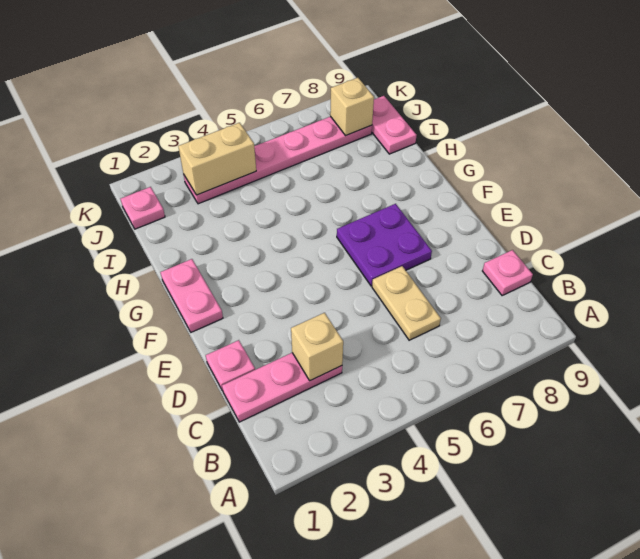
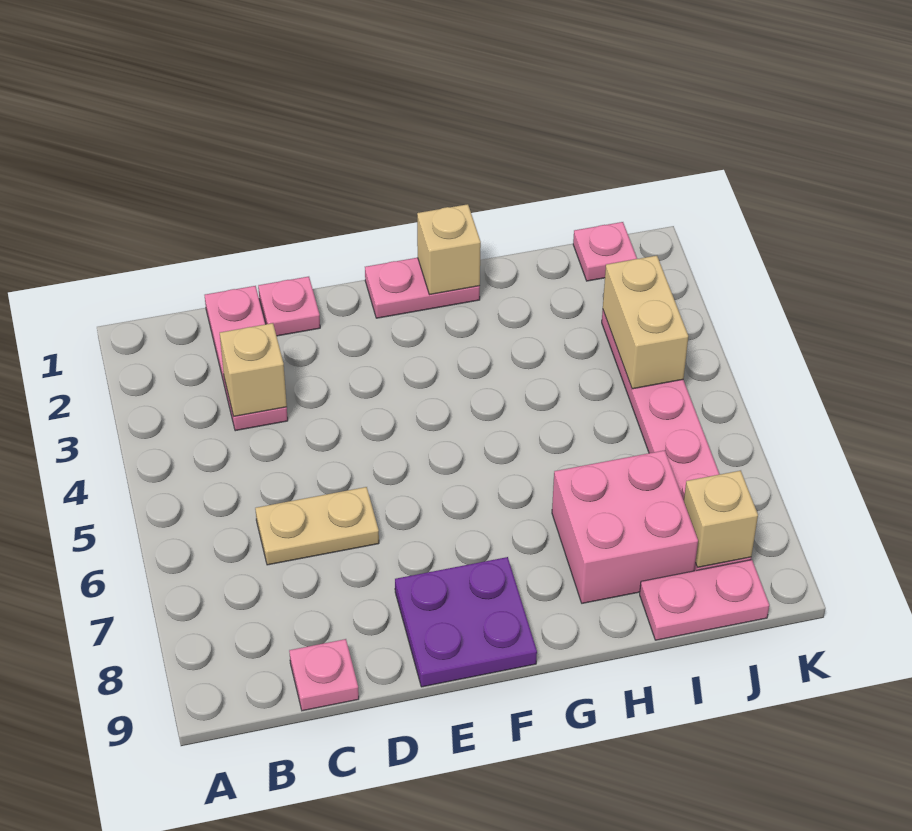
purple plate E6:F7 level 1 -> purple plate E8:F9 level 1
none -> tan brick G1 level 2
none -> pink brick H7:I8 level 1

